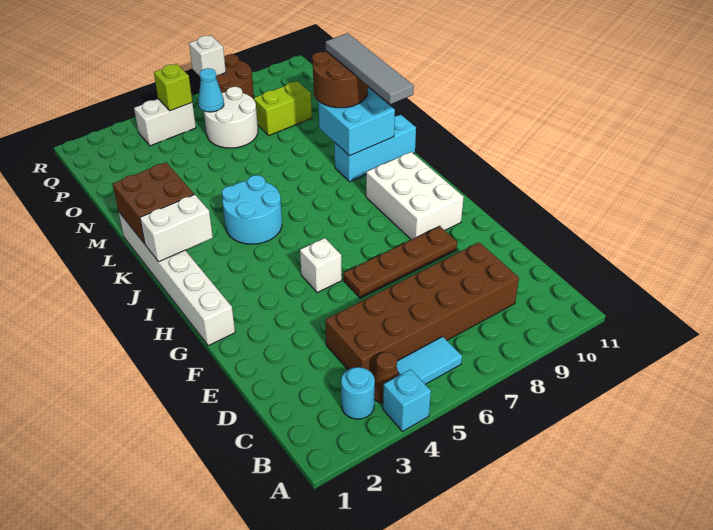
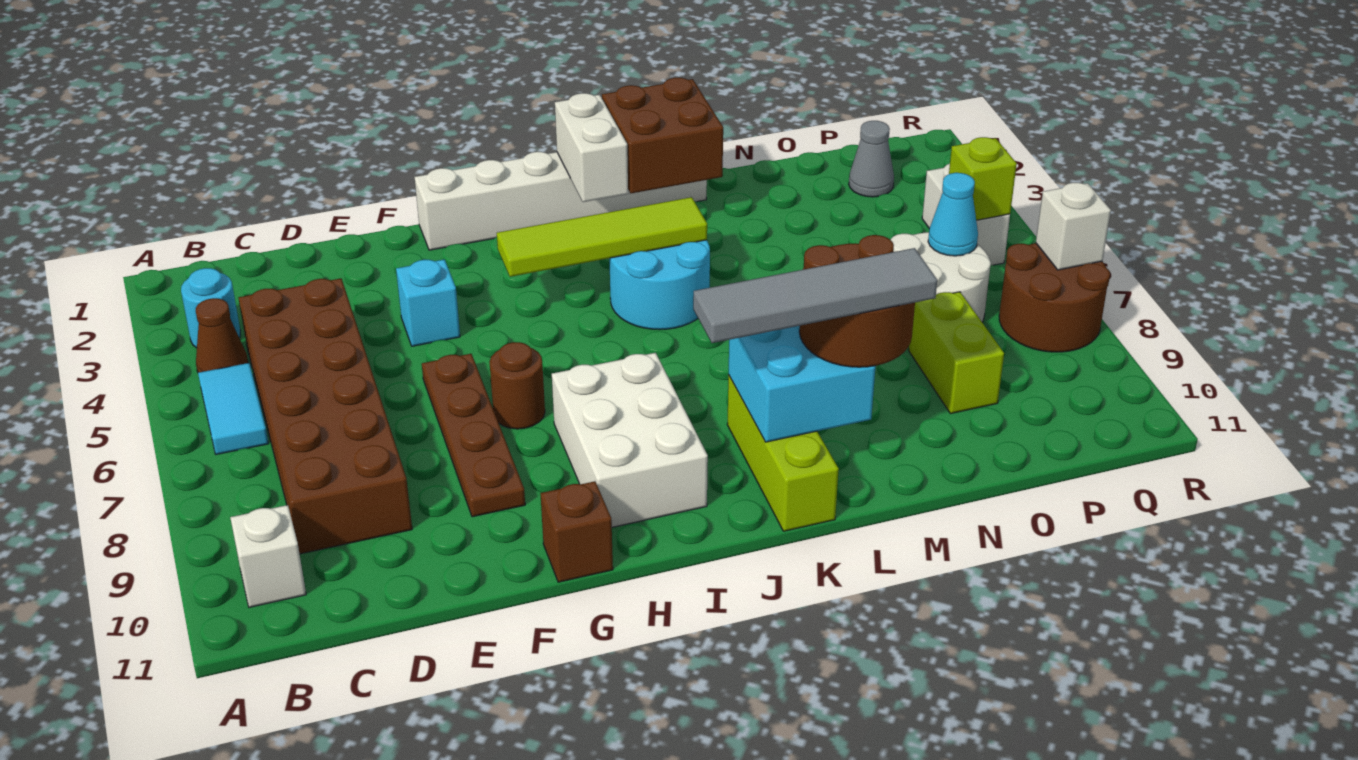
cyan brick A4 level 1 -> cyan brick F4 level 1
white brick G5 level 1 -> white brick B10 level 1
none -> brown round brick G7 level 1
white brick G9:I10 level 1 -> white brick H8:I10 level 1
none -> brown brick G11 level 1
none -> lime tile H4:K4 level 2
cyan brick K9:K11 level 1 -> lime brick K9:K11 level 1
none -> grey cone P2 level 1

